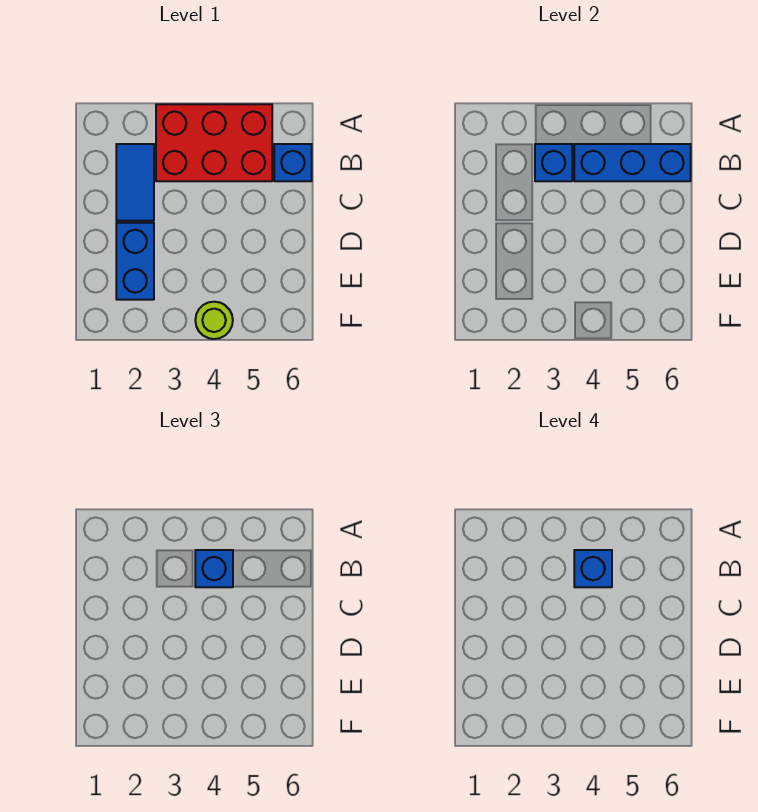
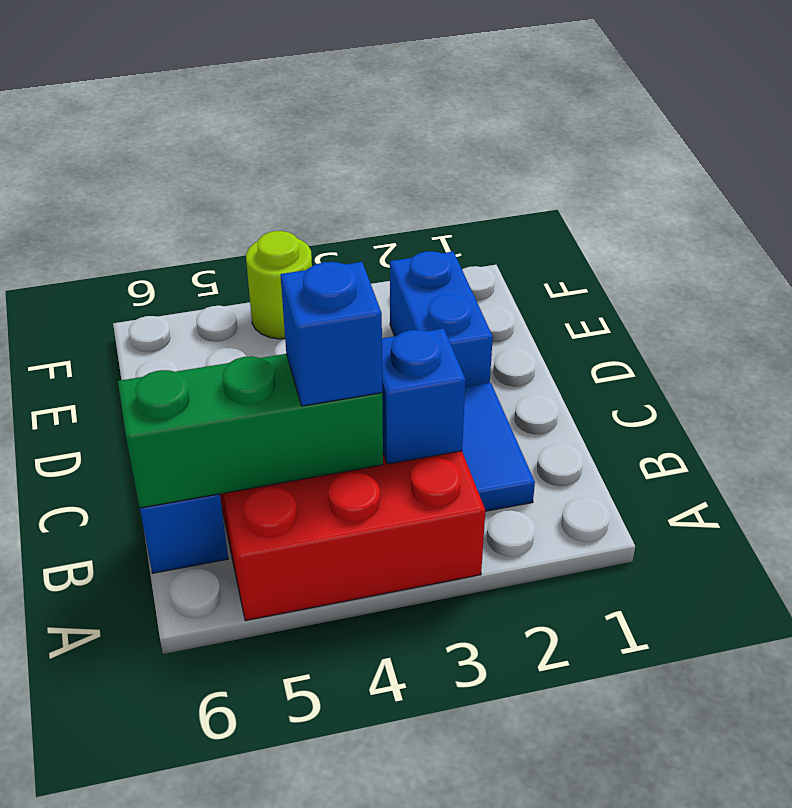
blue brick B4:B6 level 2 -> green brick B4:B6 level 2
blue brick B4 level 4 -> none

